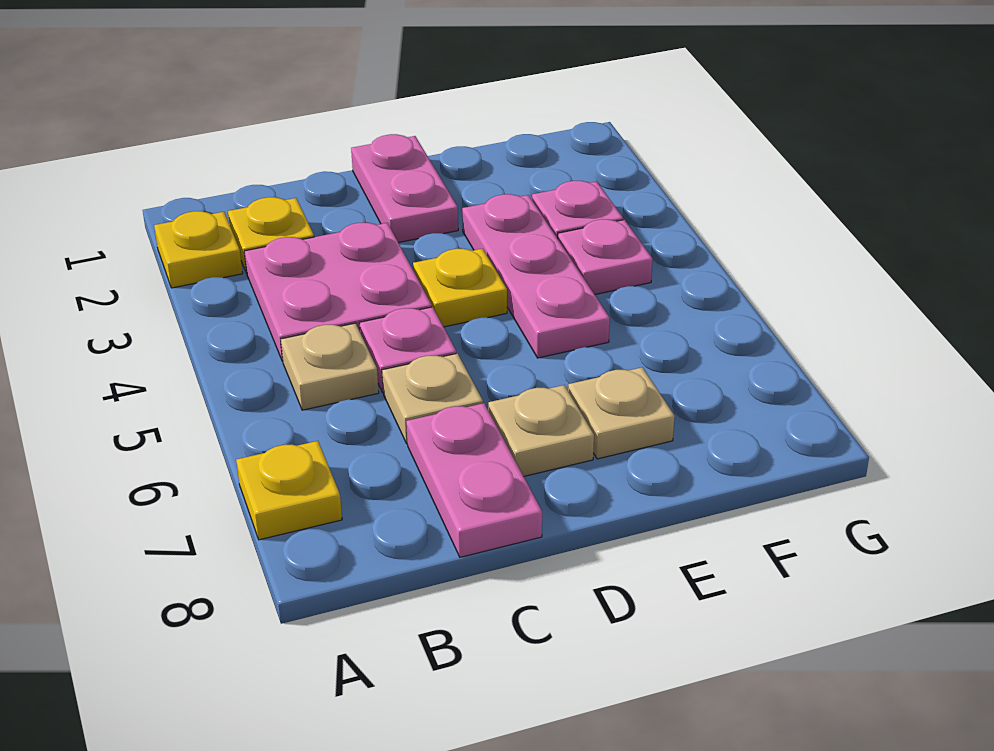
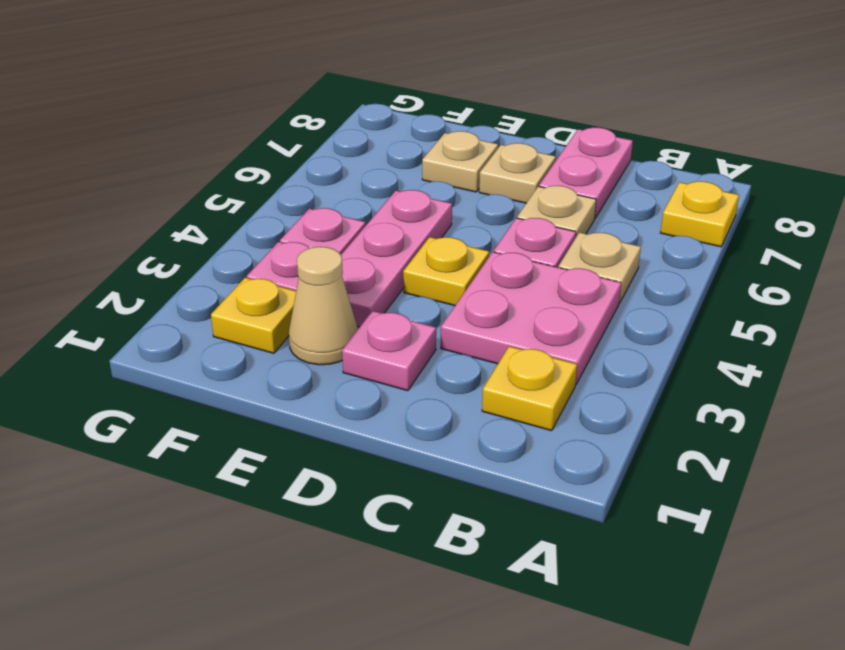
yellow plate A2 level 1 -> yellow plate F2 level 1
pink plate D1:D2 level 1 -> pink plate D2 level 1
none -> tan cone E2 level 1

